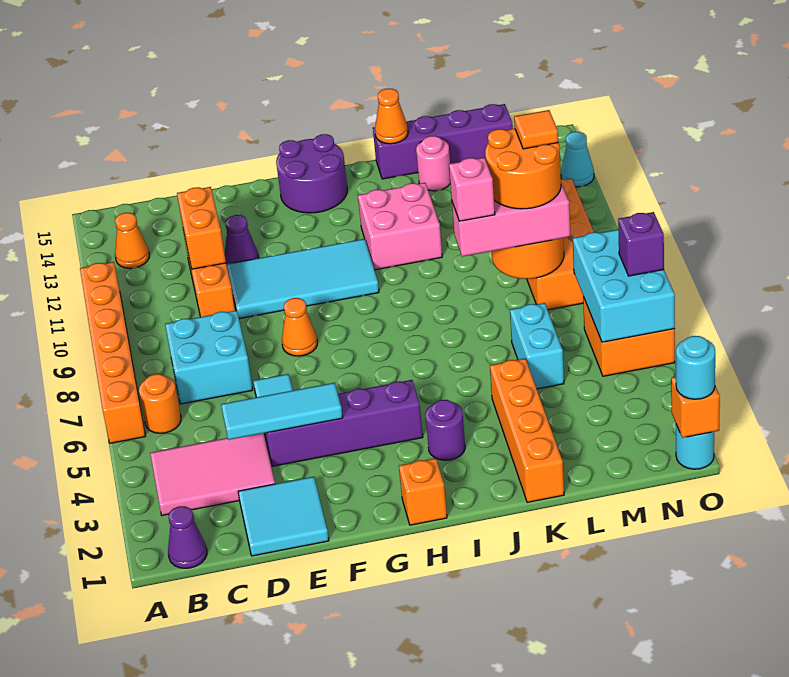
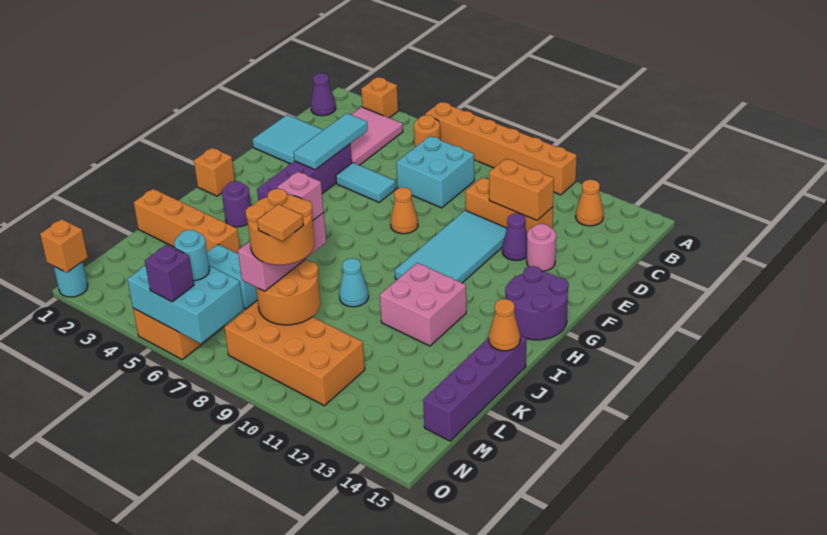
none -> orange brick A3 level 1
pink round brick K14 level 1 -> pink round brick E13 level 1
cyan round brick O1 level 3 -> cyan round brick N6 level 3
cyan cone O13 level 1 -> cyan cone J9 level 1

